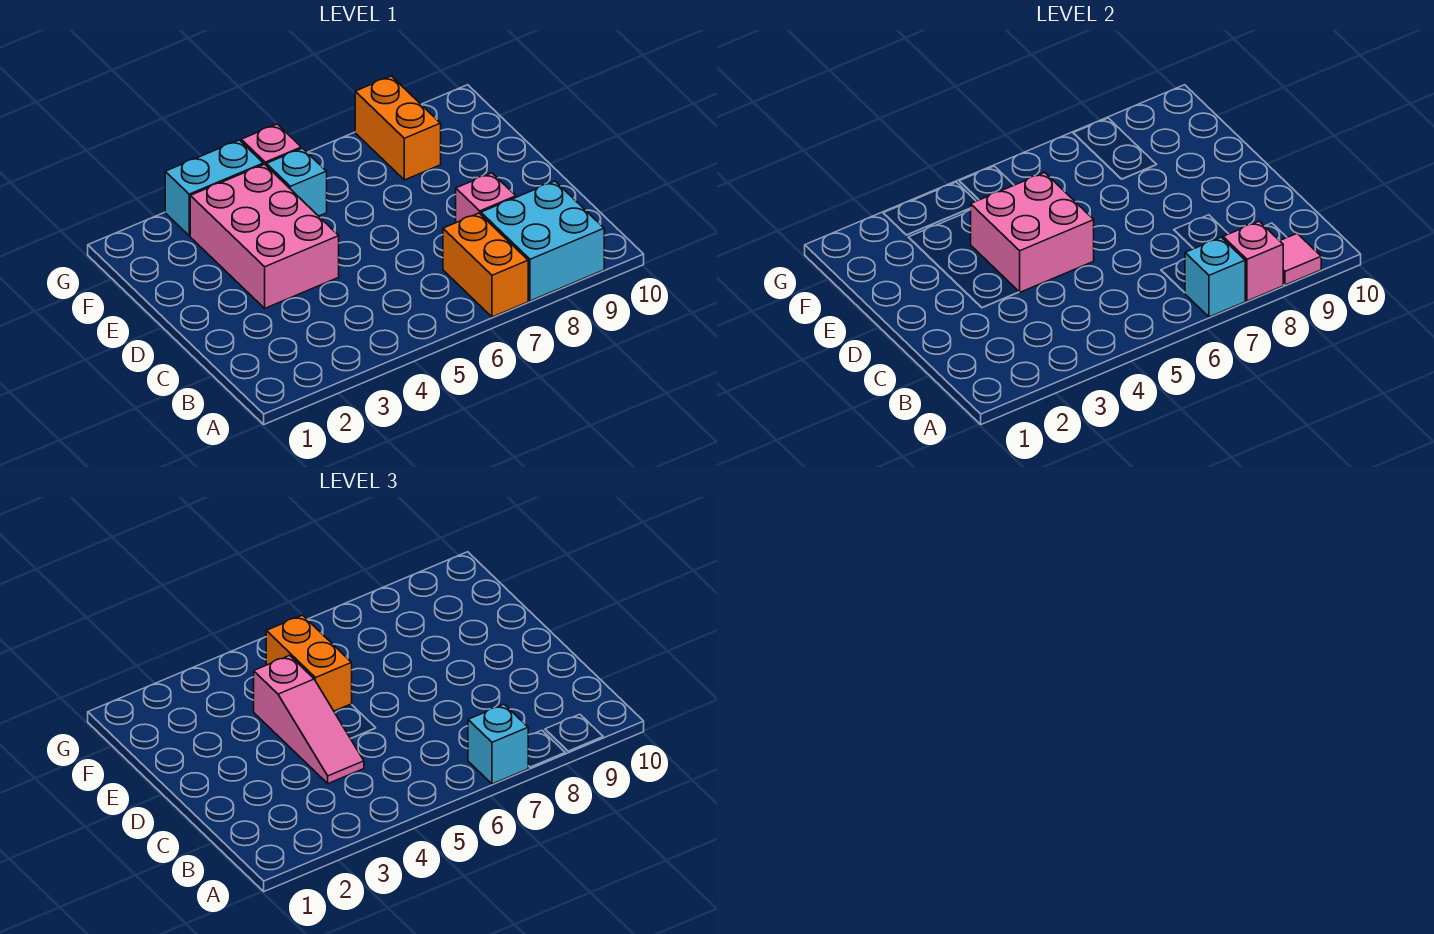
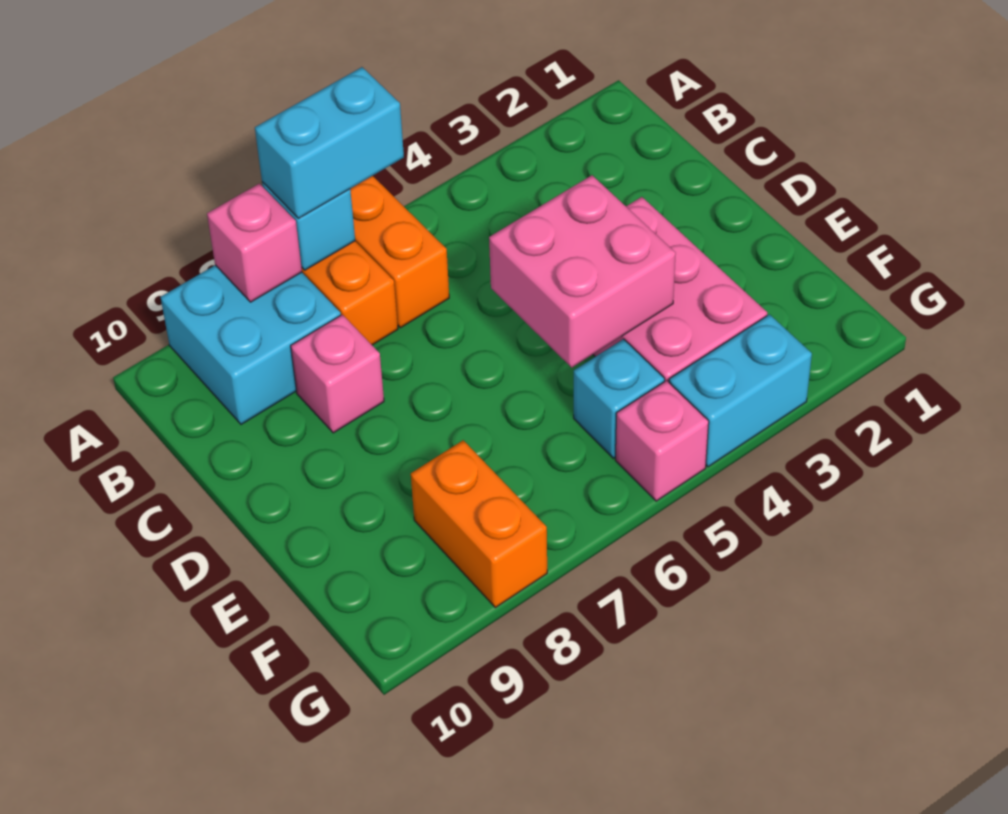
cyan brick A7 level 3 -> cyan brick A6:A7 level 3
pink tile A9 level 2 -> none
pink slope C4:E4 level 3 top E -> none
orange brick E5:F5 level 3 -> orange brick A6:B6 level 1

